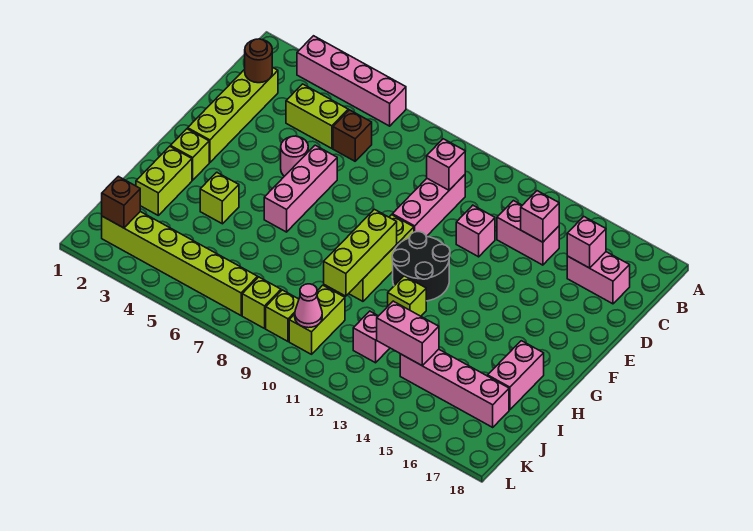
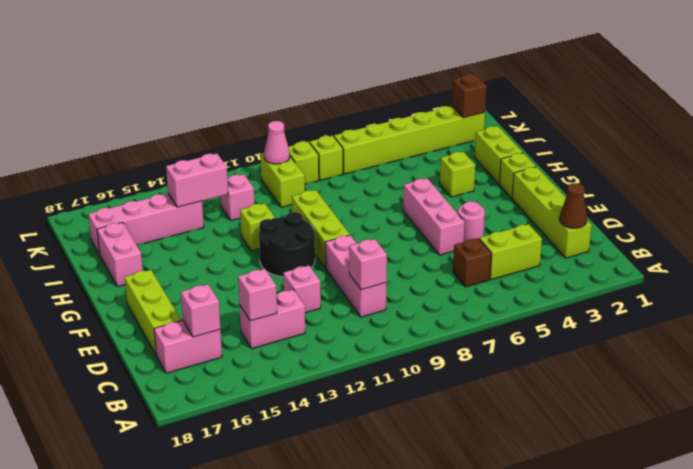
pink brick A3:A6 level 1 -> none
brown round brick C2 level 2 -> brown cone C2 level 2
lime brick G10:I10 level 2 -> lime brick D17:F17 level 1

